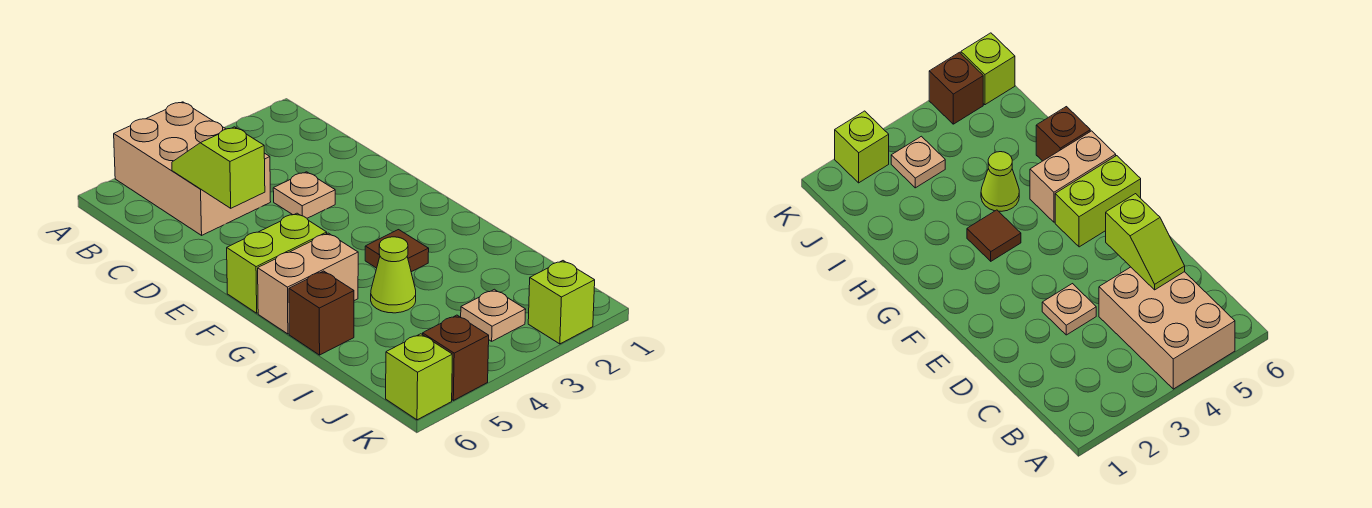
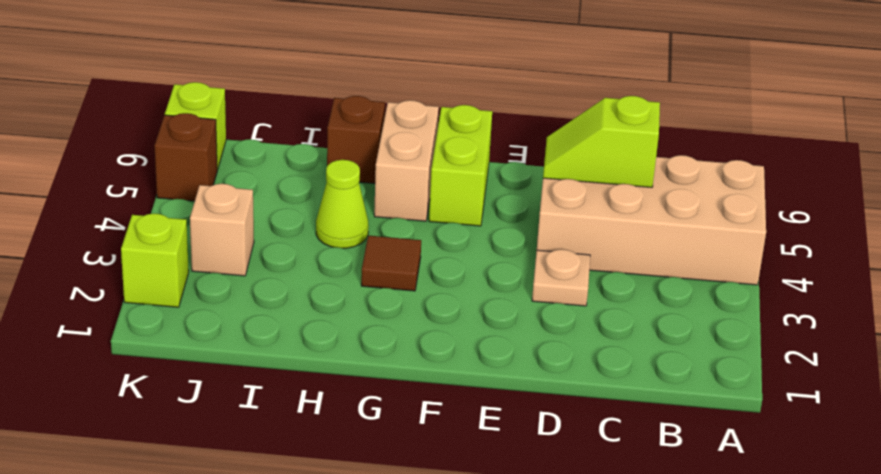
tan brick A4:C5 level 1 -> tan brick A4:D5 level 1
lime slope C5:D5 level 2 top D -> lime slope C5:D5 level 2 top C
tan plate J3 level 1 -> tan brick J3 level 1

